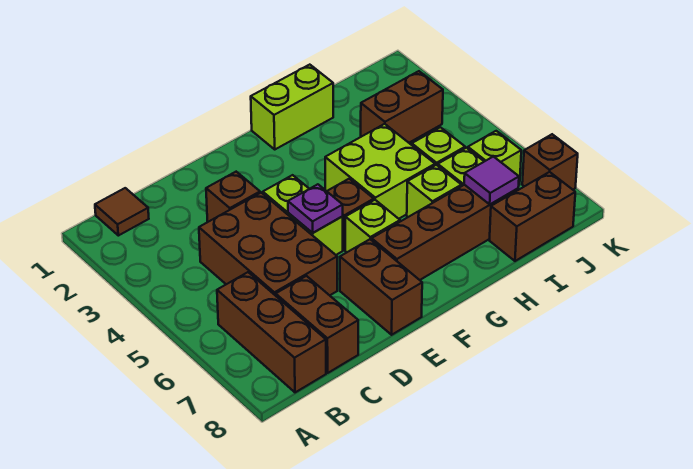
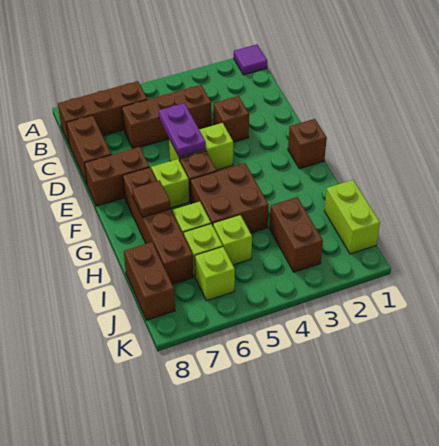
brown tile B1 level 1 -> brown tile G7 level 2
brown brick C4:D6 level 1 -> brown brick C4:C6 level 1
brown brick C7:C8 level 1 -> brown brick C8:D8 level 1
purple plate E5 level 2 -> purple plate D5:E5 level 2
lime brick G1:H1 level 1 -> lime brick I1:J1 level 1
lime brick G4:H5 level 1 -> brown brick G4:H5 level 1
purple tile I7 level 2 -> purple tile A1 level 1
brown brick K7 level 1 -> brown brick F1 level 1

